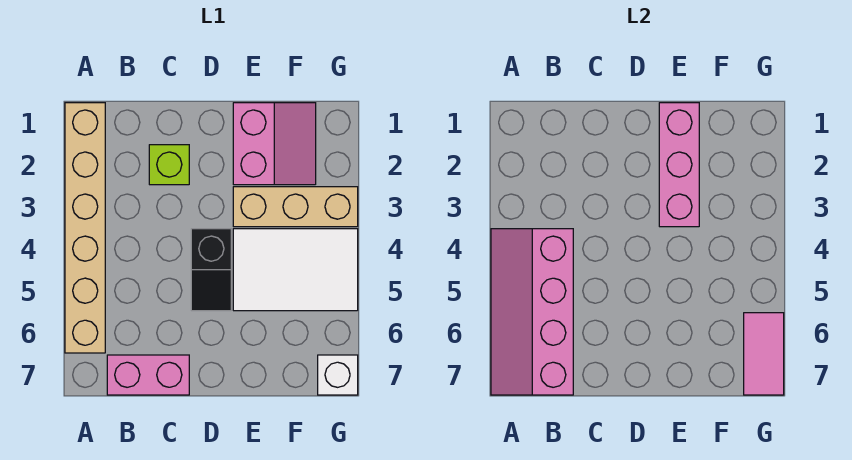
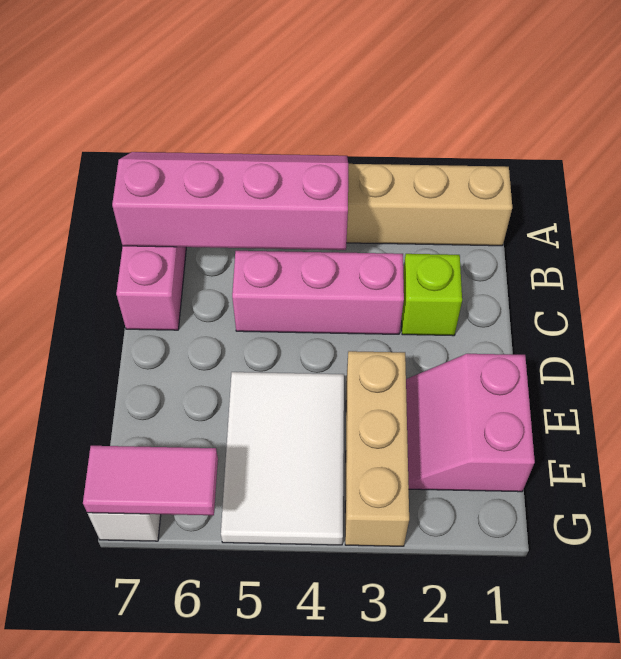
black slope D4:D5 level 1 top 4 -> none
pink slope E1:F2 level 1 top E -> pink slope E1:F2 level 1 top 1
pink brick E1:E3 level 2 -> pink brick C3:C5 level 1

